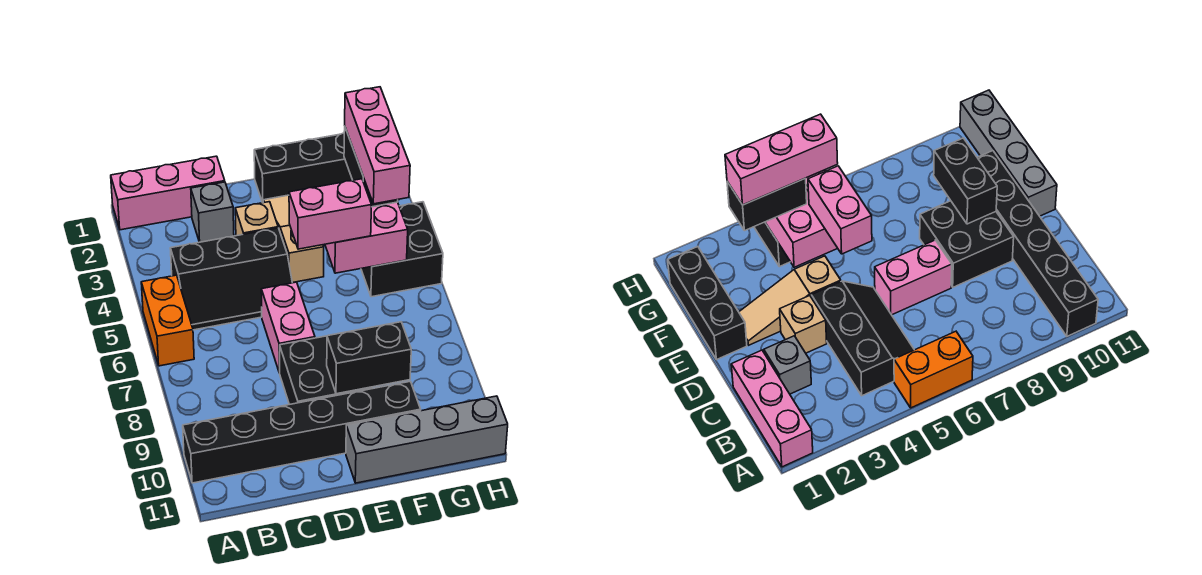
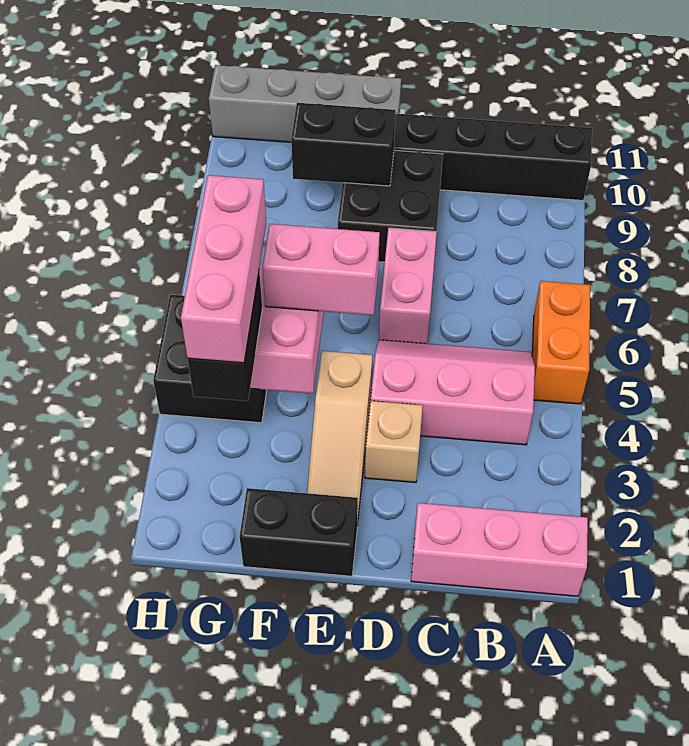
black slope B4:D5 level 1 top 4 -> pink slope B4:D5 level 1 top 4
grey brick C2 level 1 -> none
black brick E1:G1 level 1 -> black brick E1:F1 level 1

